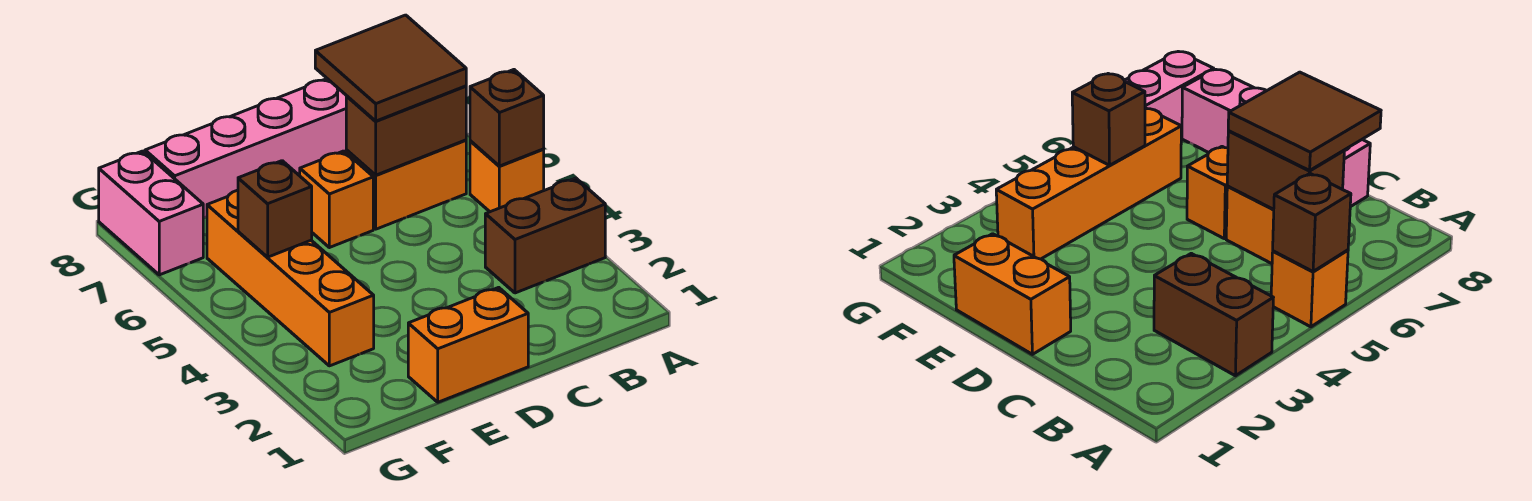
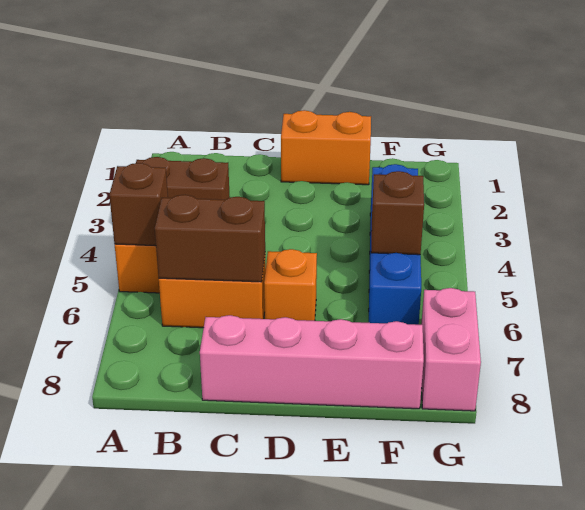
brown tile B6:C7 level 3 -> none
orange brick F3:F6 level 1 -> blue brick F3:F6 level 1

